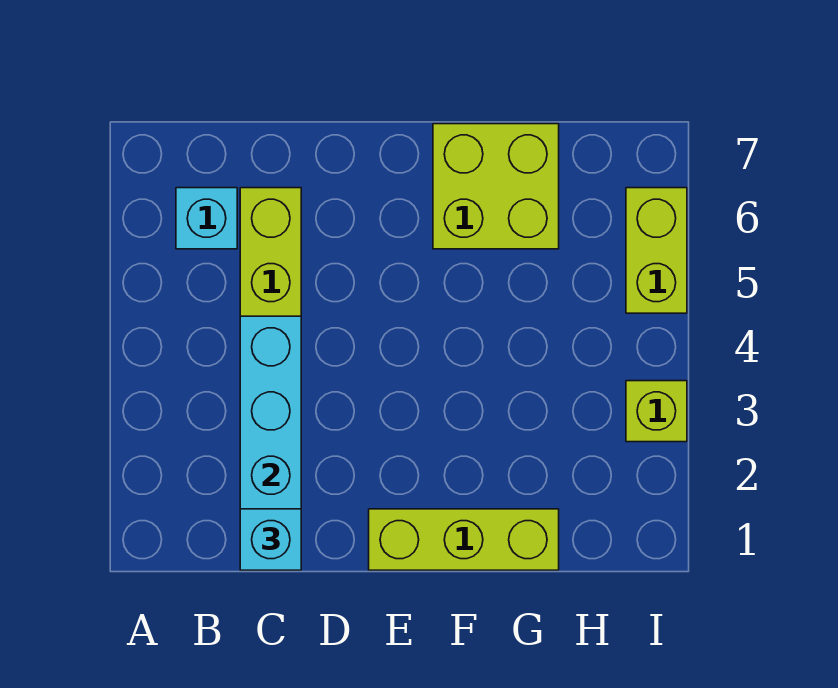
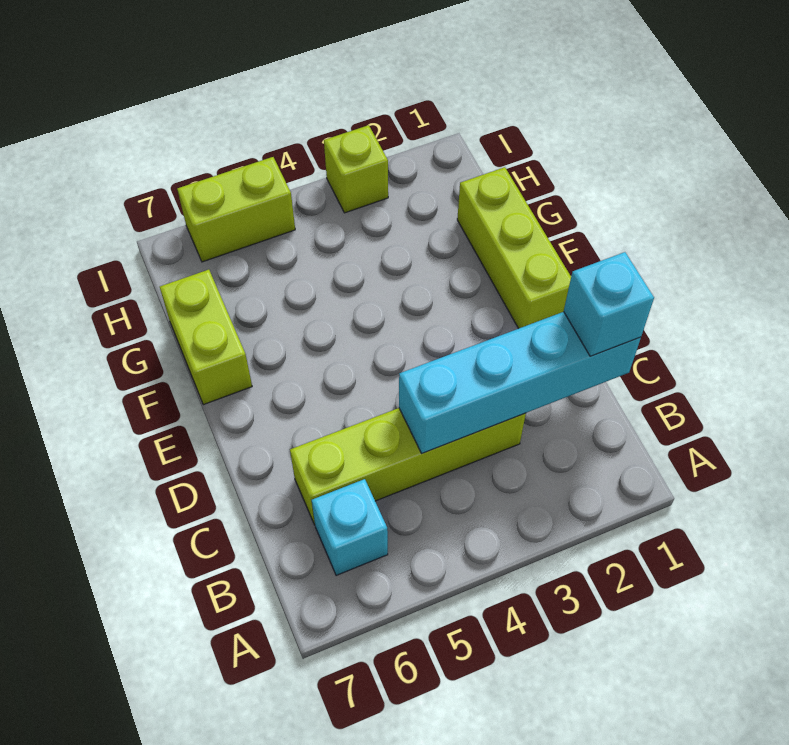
lime brick F6:G7 level 1 -> lime brick F7:G7 level 1

